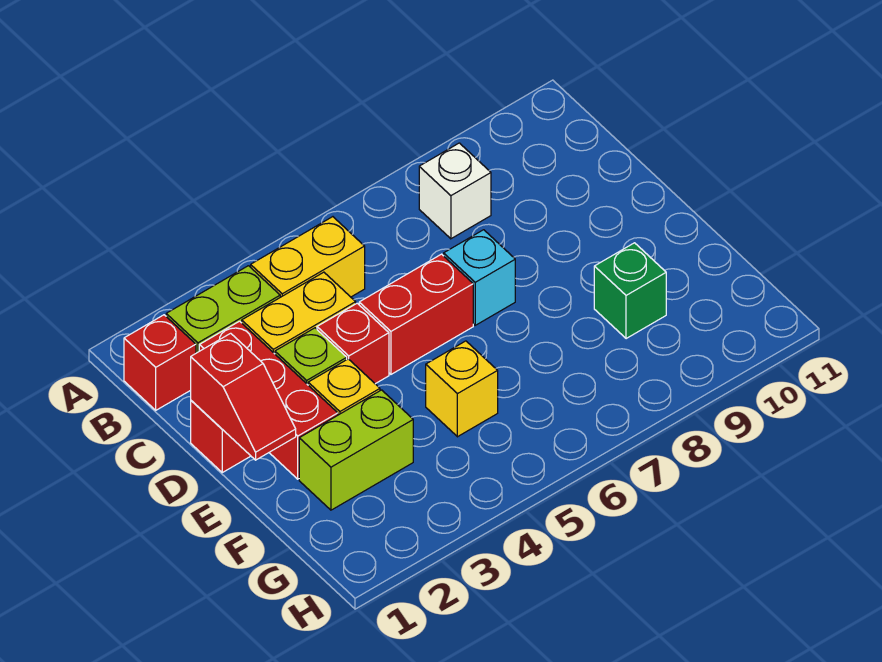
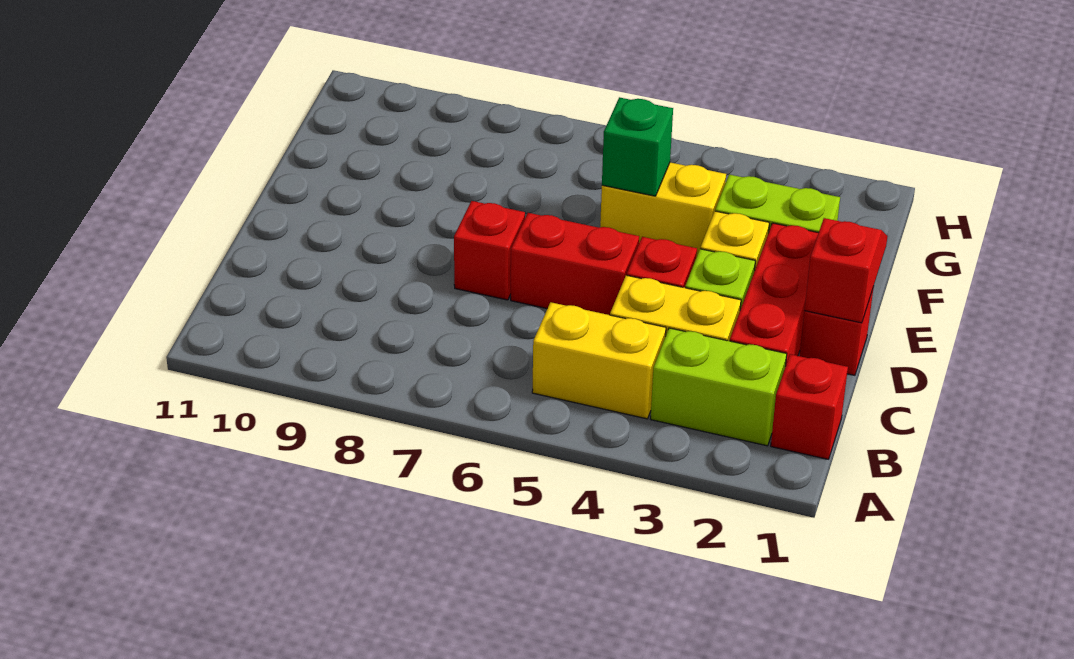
white brick B8 level 1 -> none
cyan brick D7 level 1 -> red brick D7 level 1
yellow brick F5 level 1 -> yellow brick F4:F5 level 1
green brick F9 level 1 -> green brick F5 level 2

